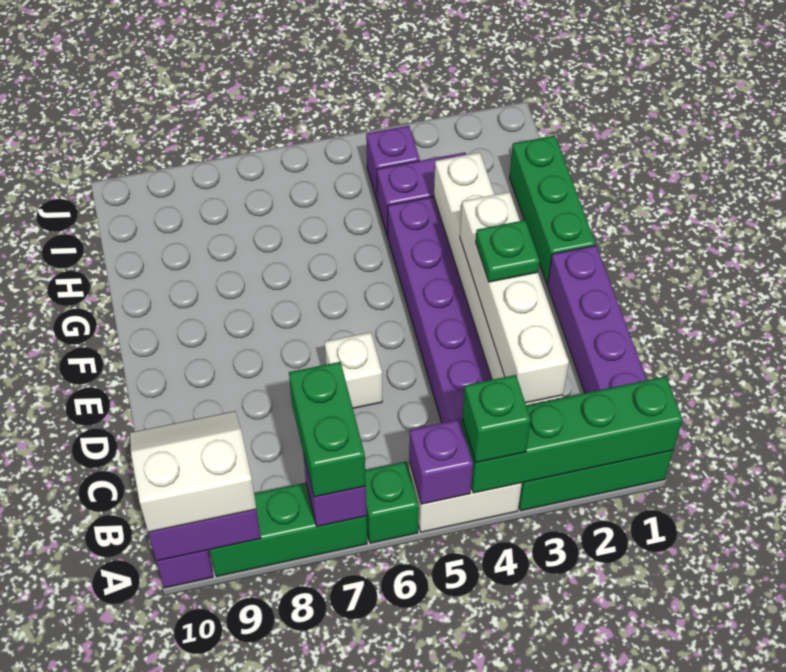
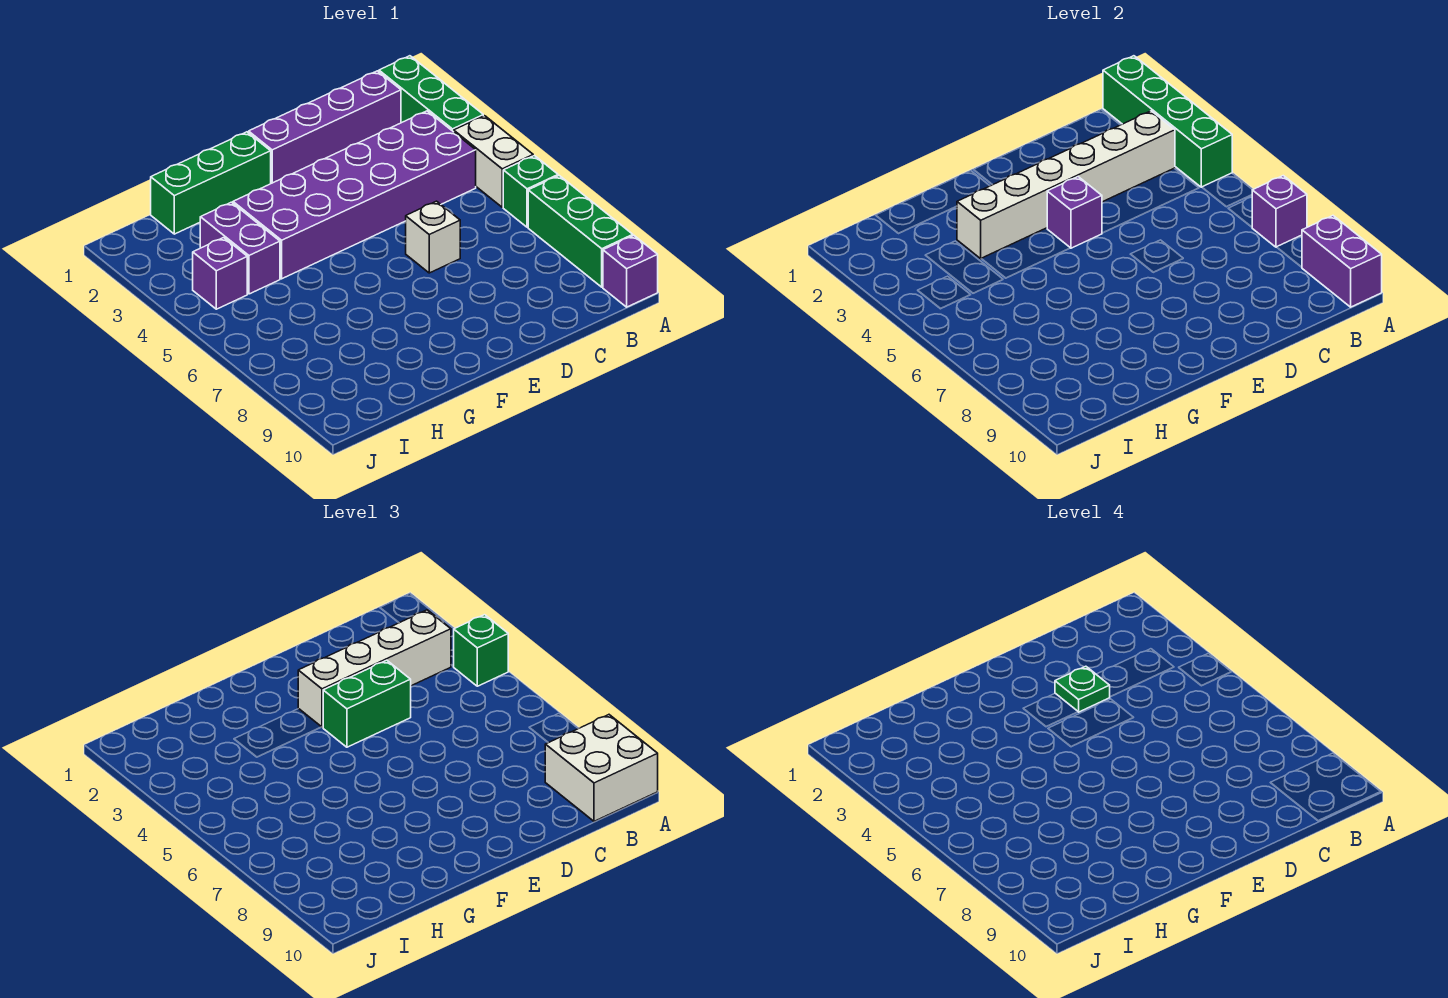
purple brick A5 level 2 -> purple brick E4 level 2
green brick A7:B7 level 3 -> green brick D4:E4 level 3
white slope A9:B10 level 3 top A -> white brick A9:B10 level 3

